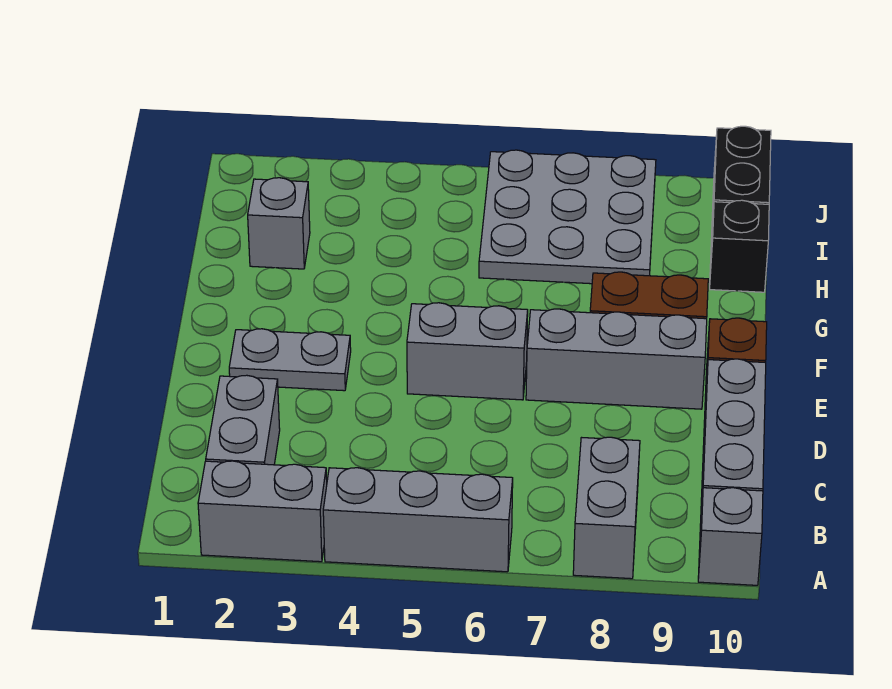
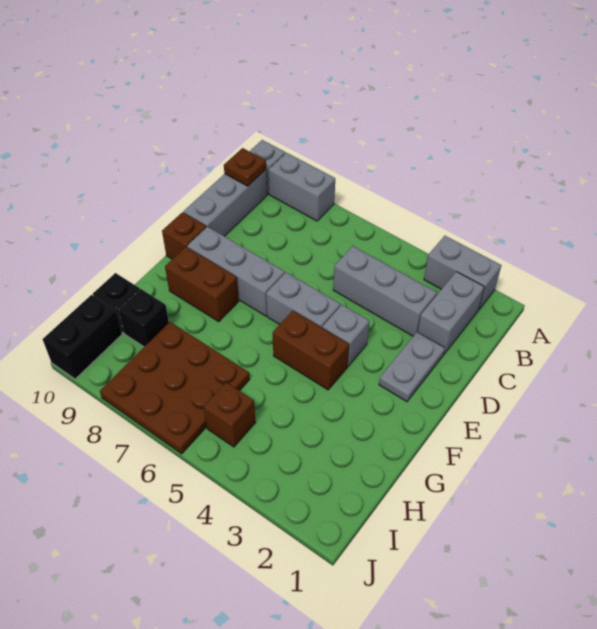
grey brick A4:A6 level 1 -> grey brick C3:C5 level 1
grey brick A8:B8 level 1 -> grey brick A8:A9 level 1
none -> brown plate B10 level 2
grey plate E2:E3 level 1 -> grey plate D2:E2 level 1
none -> brown brick F4:F5 level 1
grey brick H2 level 1 -> grey brick E4 level 1
grey plate H6:J8 level 1 -> brown plate H6:J8 level 1
none -> black brick H9 level 1
none -> brown brick I5 level 1

